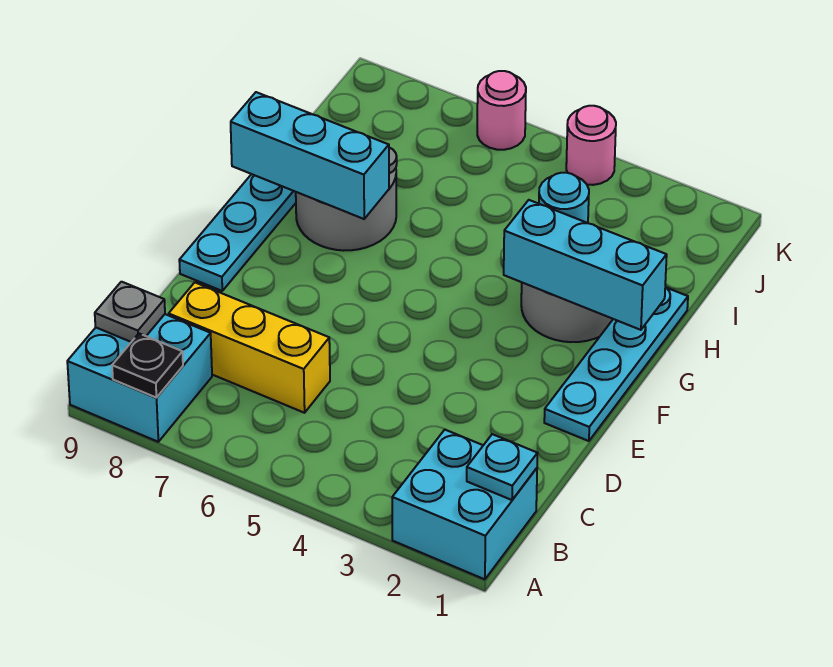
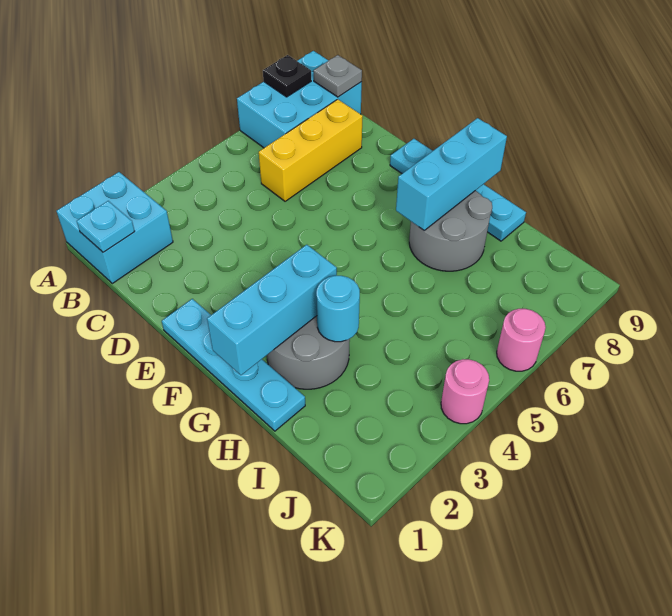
cyan brick A8:B9 level 1 -> cyan brick A7:B9 level 1

